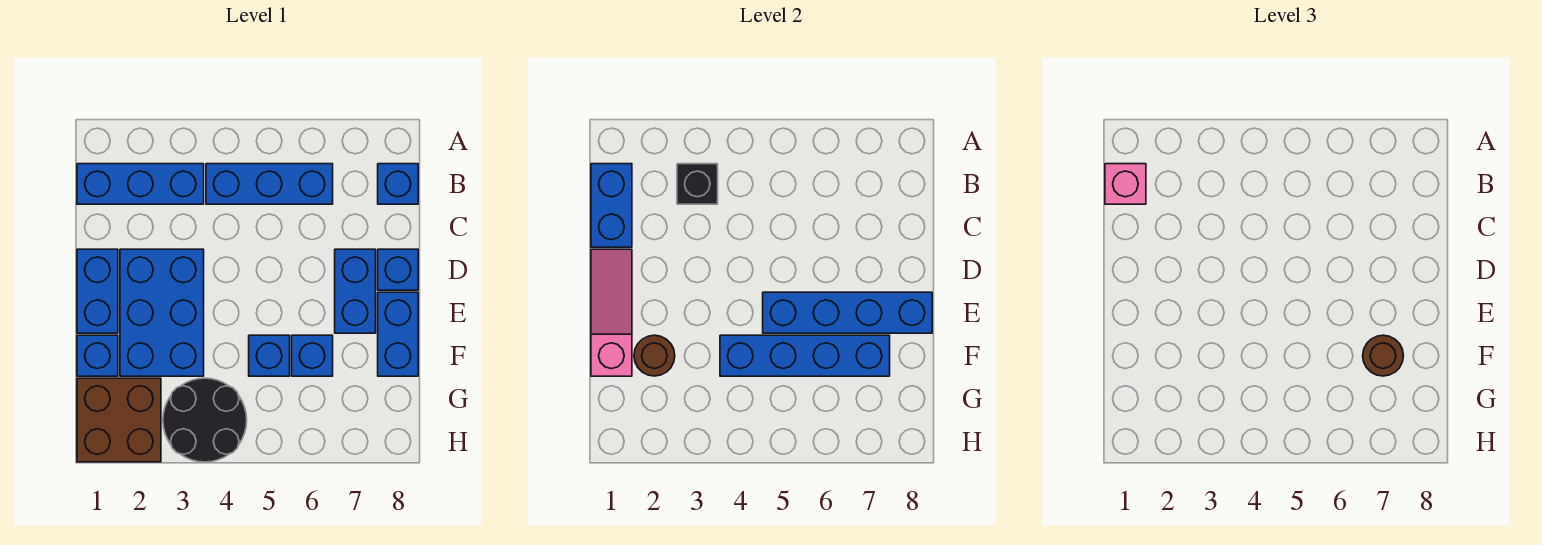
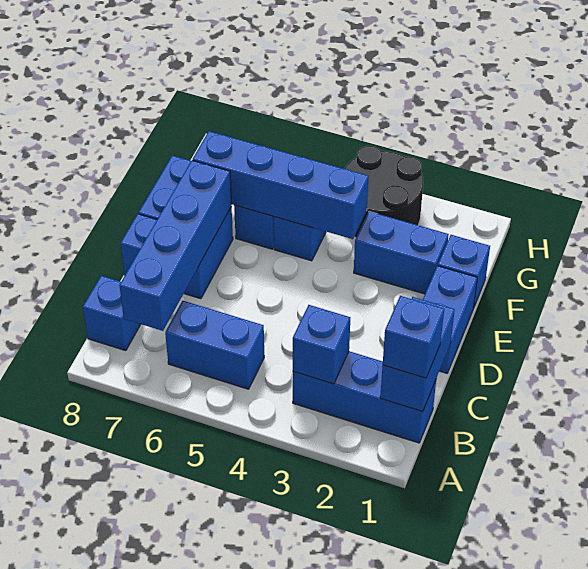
pink brick B1 level 3 -> blue brick B1 level 3
black brick B3 level 2 -> blue brick B3 level 2
blue brick B4:B6 level 1 -> blue brick B5:B6 level 1
pink slope D1:F1 level 2 top F -> none
blue brick D2:F3 level 1 -> blue brick F2:F3 level 1
blue brick E5:E8 level 2 -> blue brick B7:E7 level 2
brown round brick F2 level 2 -> none
brown round brick F7 level 3 -> none
brown brick G1:H2 level 1 -> none

